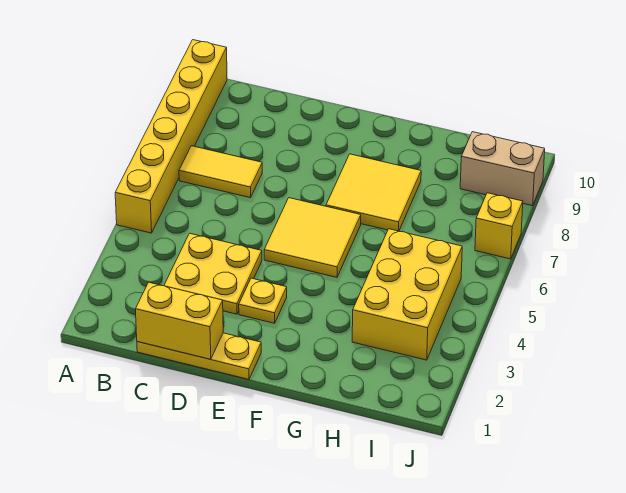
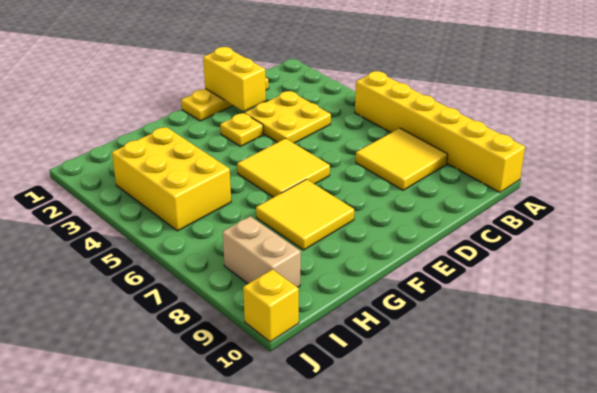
yellow tile B7:C7 level 1 -> yellow tile B7:C8 level 1
yellow brick C1:D1 level 2 -> yellow brick D1:D2 level 2
tan brick I9:J9 level 1 -> tan brick I8:I9 level 1
yellow brick J7 level 1 -> yellow brick J10 level 1

